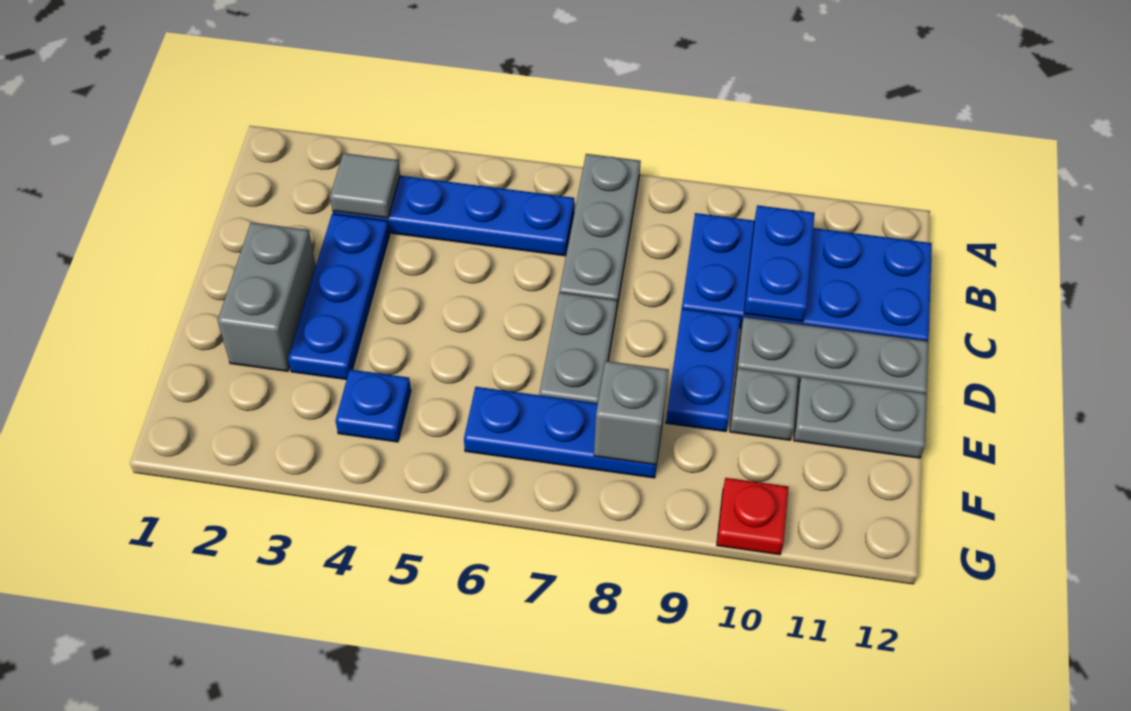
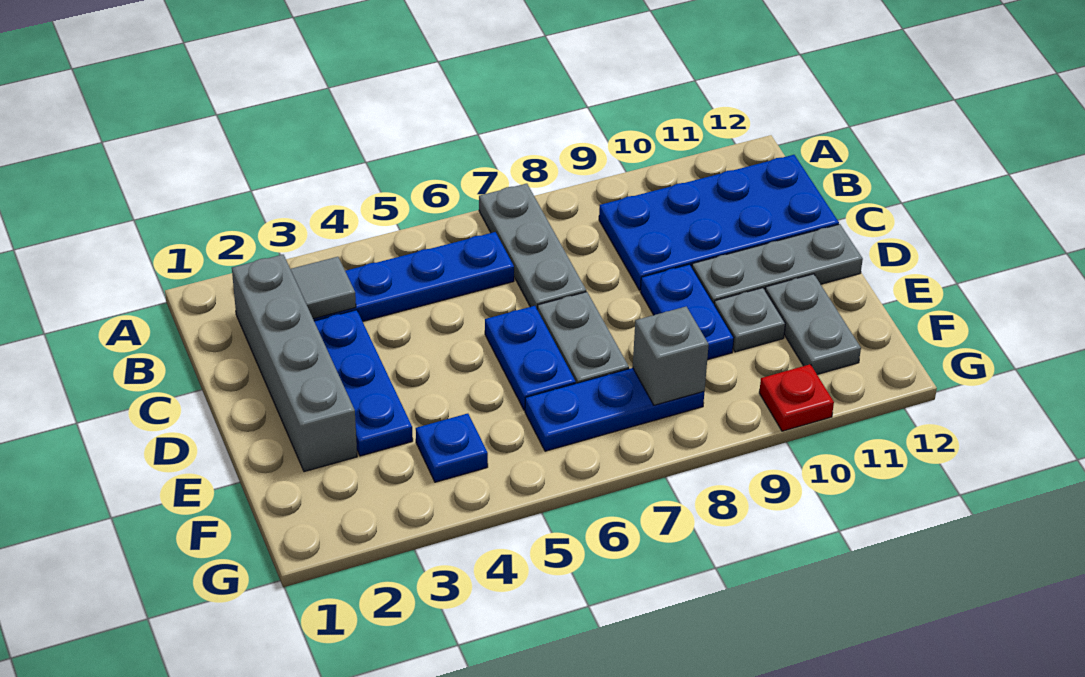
blue plate B10:C10 level 2 -> blue plate D6:E6 level 1
grey brick D2:E2 level 1 -> grey brick B2:E2 level 1
grey plate E11:E12 level 1 -> grey plate E11:F11 level 1

